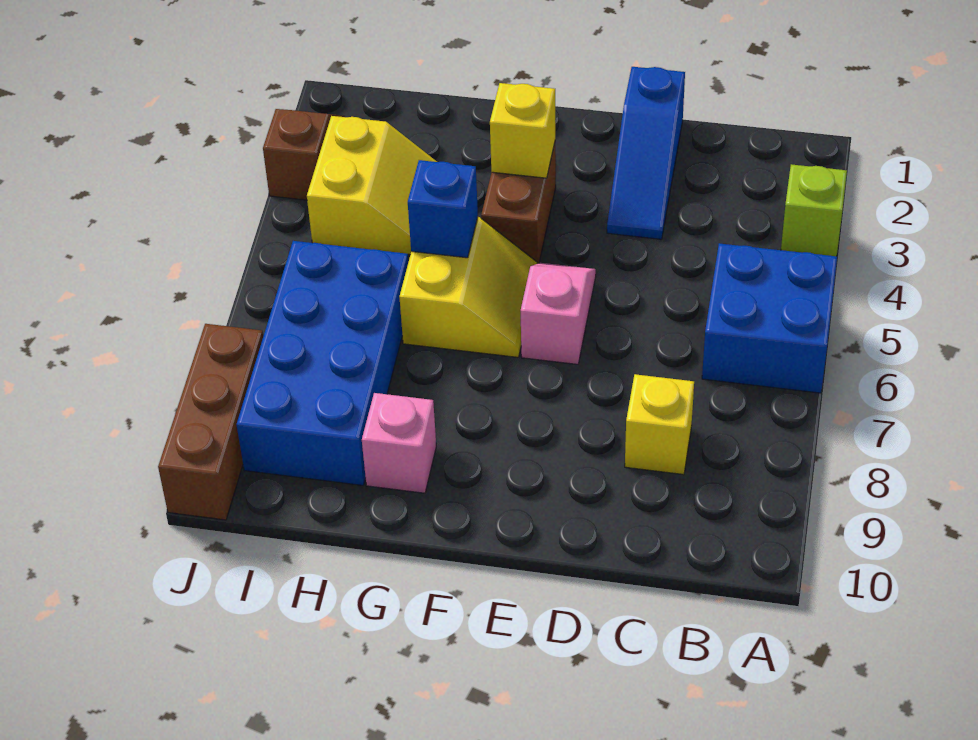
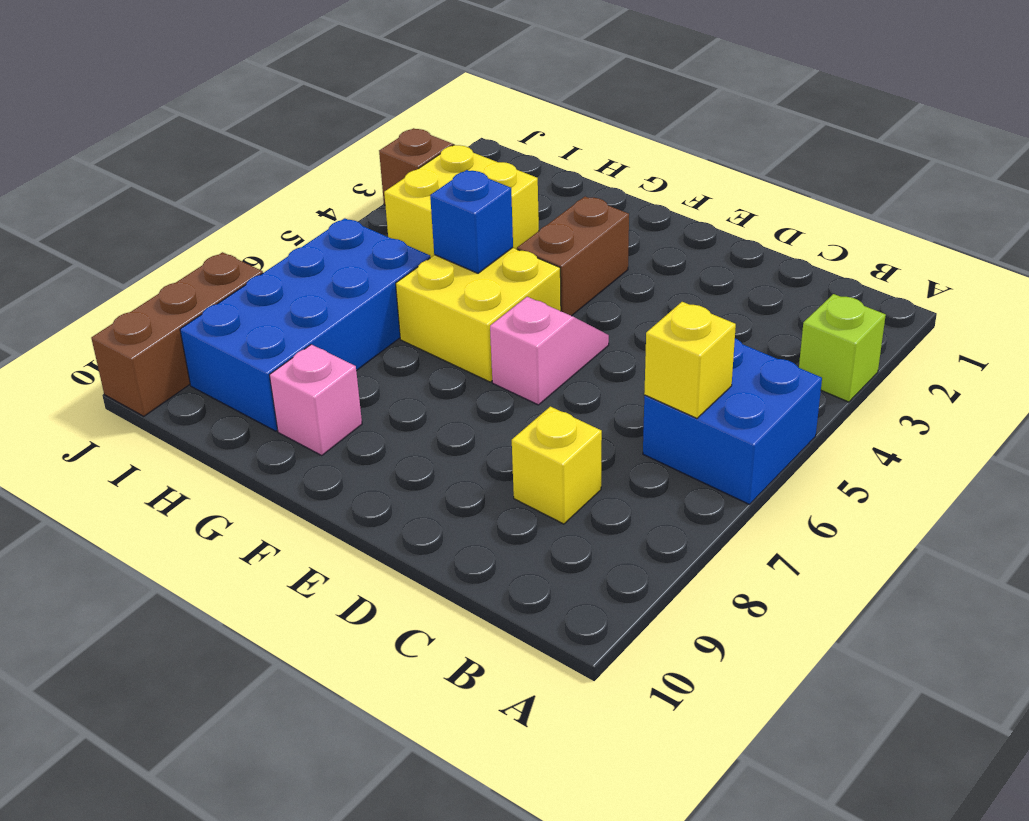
blue slope D1:D3 level 1 top 1 -> none
yellow brick F3 level 2 -> yellow brick B6 level 2
yellow slope F5:G6 level 1 top G -> yellow brick F5:G6 level 1
yellow slope H3:I4 level 1 top I -> yellow brick H3:I4 level 1

